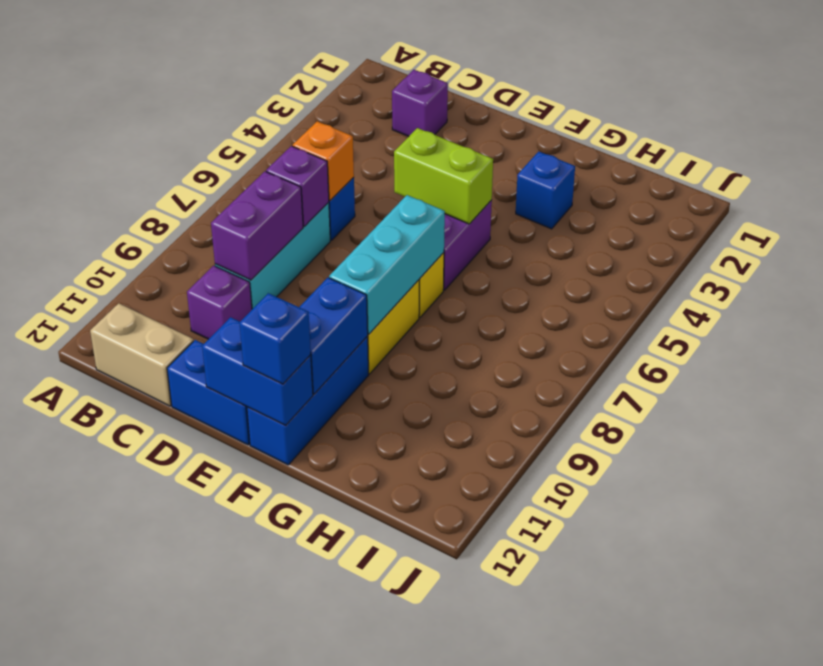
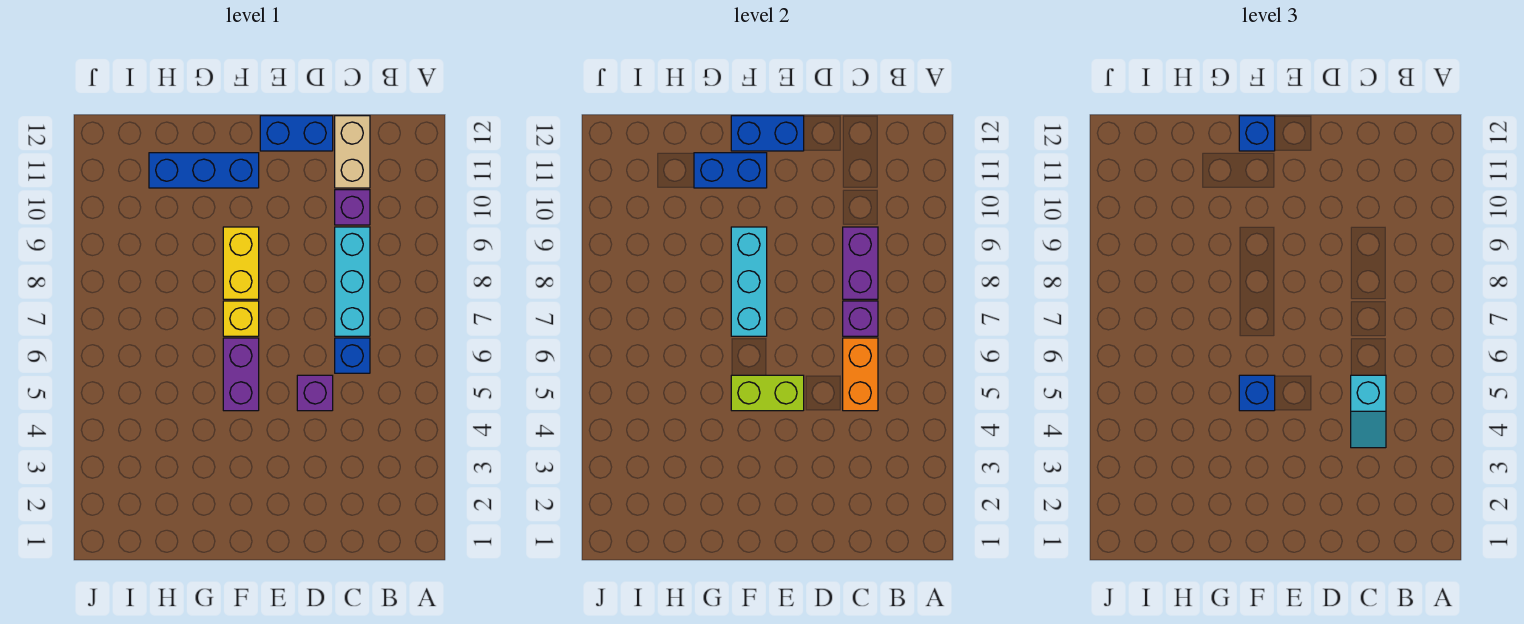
tan brick B12:C12 level 1 -> tan brick C11:C12 level 1
purple brick C2 level 1 -> purple brick D5 level 1
none -> cyan slope C4:C5 level 3 top 5
orange brick C6 level 2 -> orange brick C5:C6 level 2
blue brick F10:F12 level 1 -> blue brick F11:H11 level 1
blue brick F10:F11 level 2 -> blue brick F11:G11 level 2
blue brick G3 level 1 -> blue brick F5 level 3

